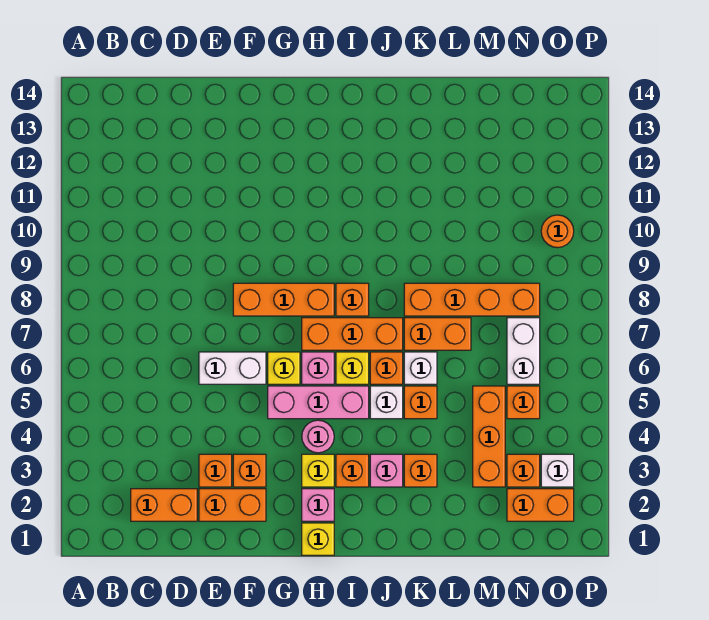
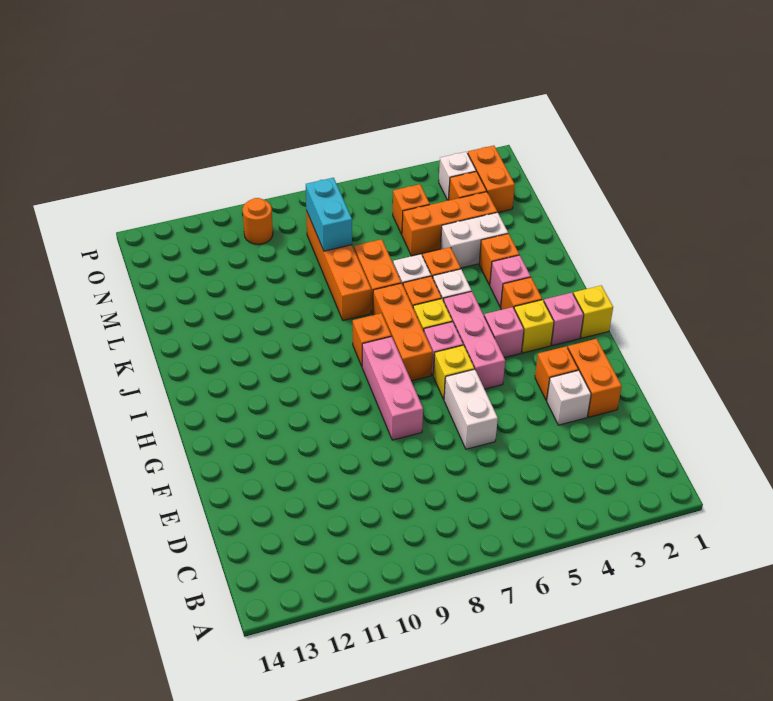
orange brick C2:D2 level 1 -> none
orange brick E3 level 1 -> white brick E3 level 1
orange brick F8:H8 level 1 -> pink brick F8:H8 level 1
pink round brick H4 level 1 -> pink brick H4 level 1
none -> cyan brick M8:N8 level 2
white brick N6:N7 level 1 -> white brick L3:L4 level 1

